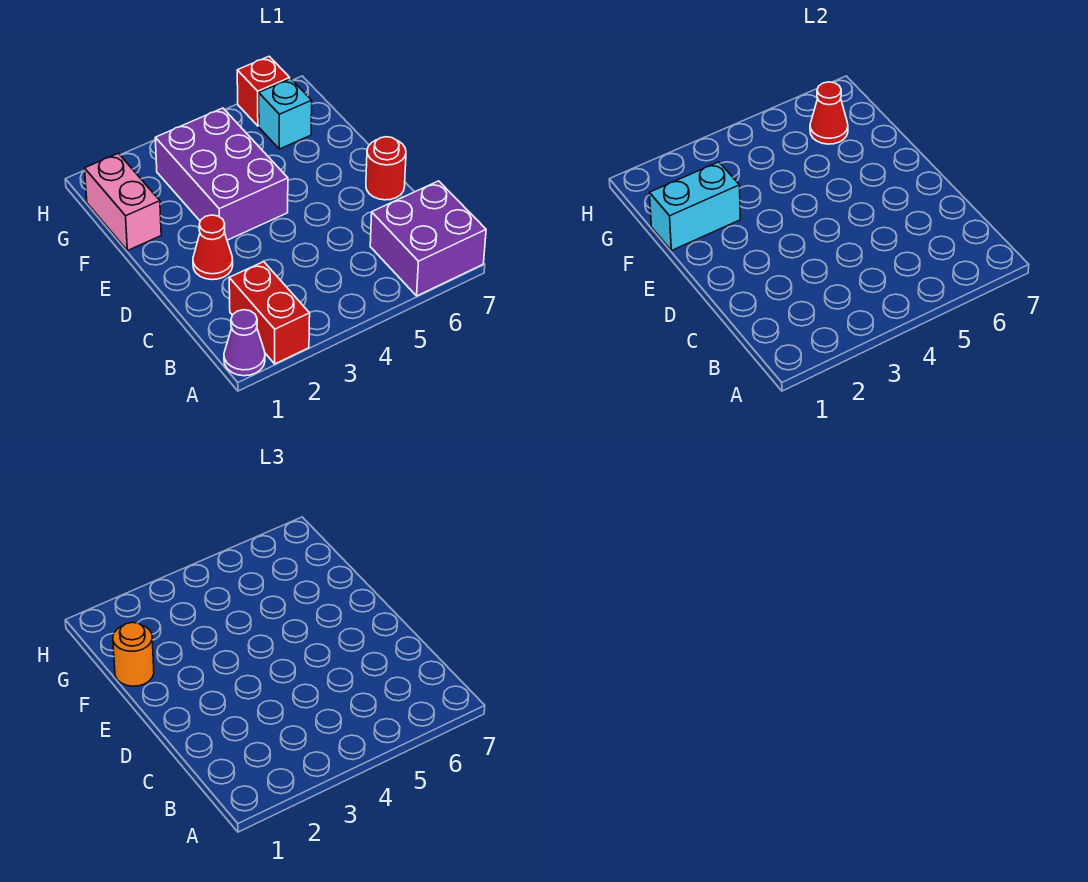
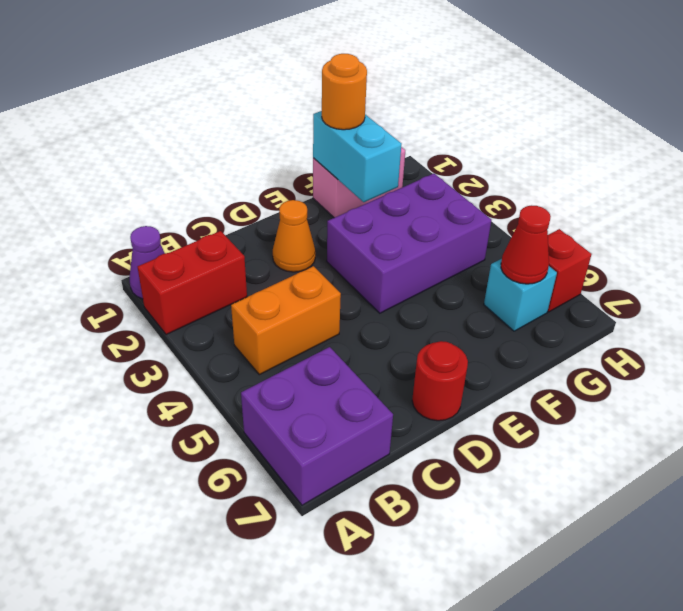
none -> orange brick B4:C4 level 1
red cone D2 level 1 -> orange cone D2 level 1

